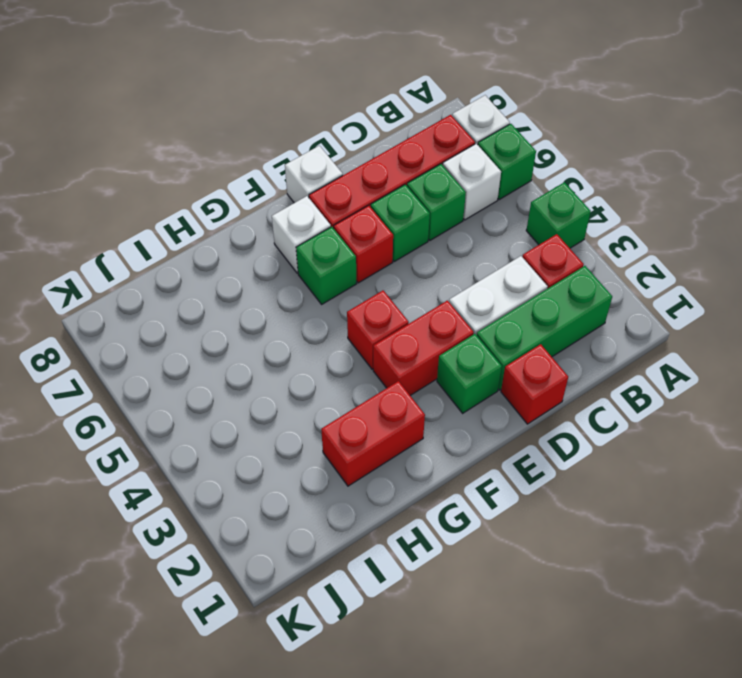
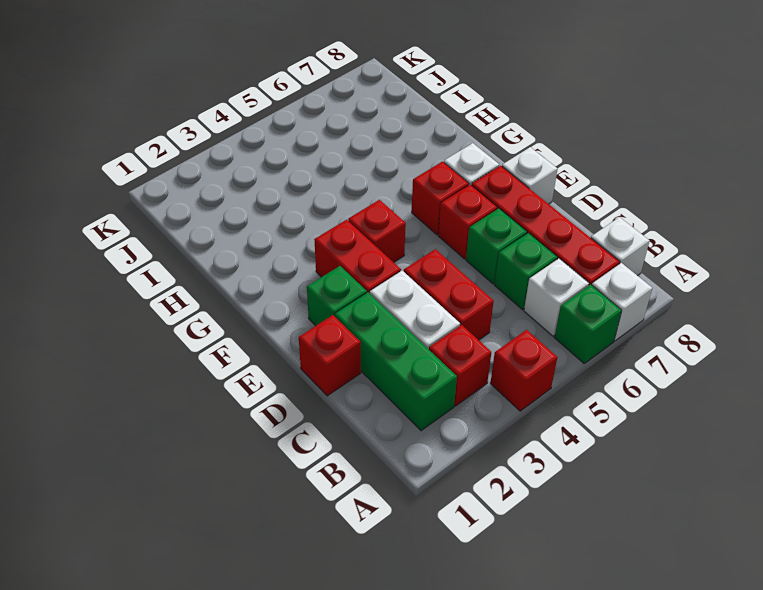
green brick A4 level 1 -> red brick A4 level 1
none -> white brick B8 level 1
green brick F6 level 1 -> red brick F6 level 1
red brick G2:H2 level 1 -> red brick C4:D4 level 1

